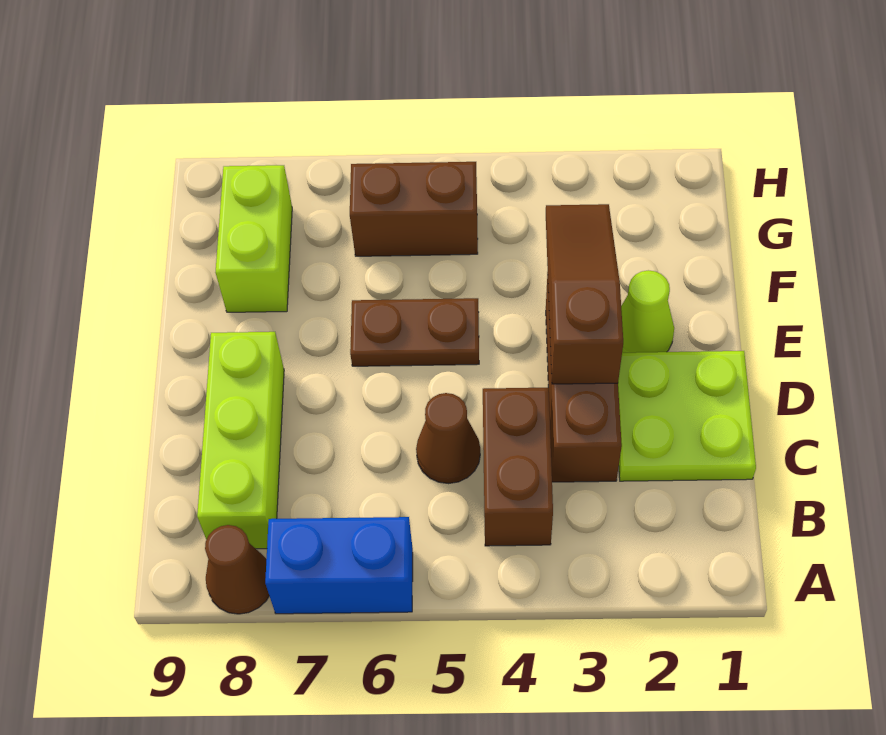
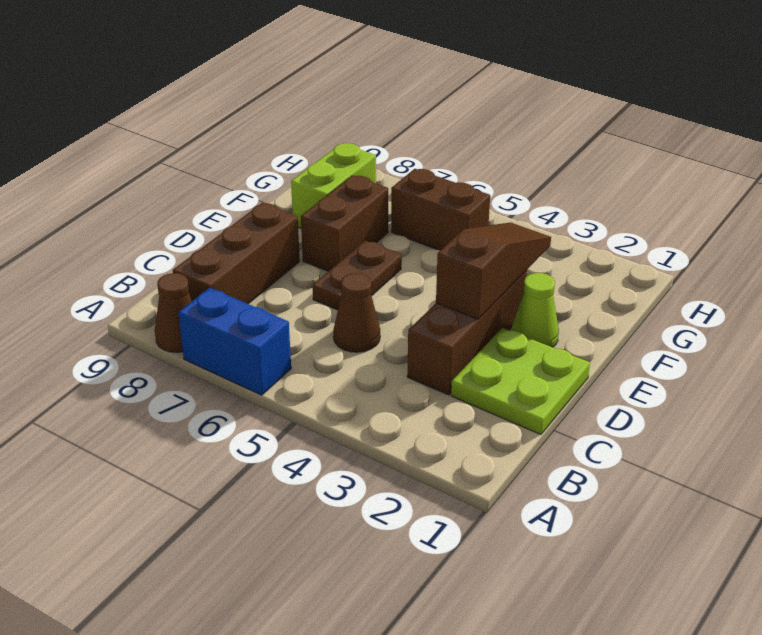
brown brick B4:C4 level 1 -> brown brick E7:F7 level 1
lime brick B8:D8 level 1 -> brown brick B8:D8 level 1
brown plate E5:E6 level 1 -> brown plate D6:E6 level 1

